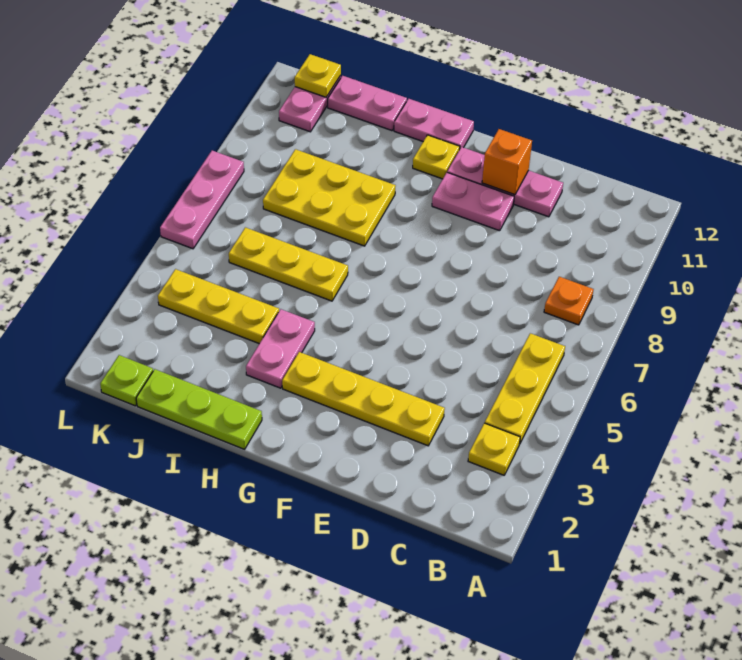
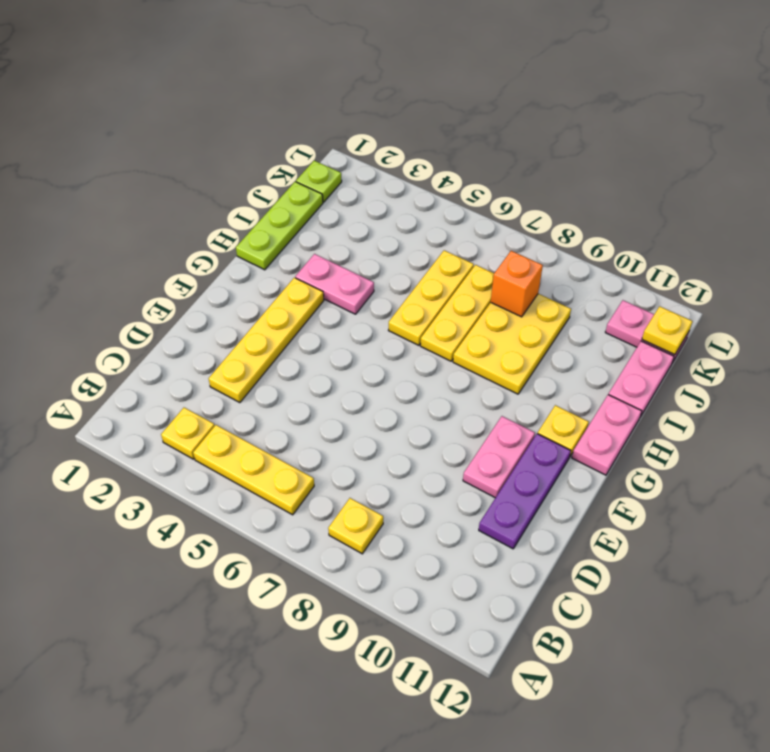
orange plate B8 level 1 -> yellow plate B8 level 1
pink plate D11:F11 level 1 -> purple plate D11:F11 level 1
orange brick E11 level 2 -> orange brick J8 level 2
yellow plate I4:K4 level 1 -> yellow plate H7:J7 level 1
pink plate L6:L8 level 1 -> none

